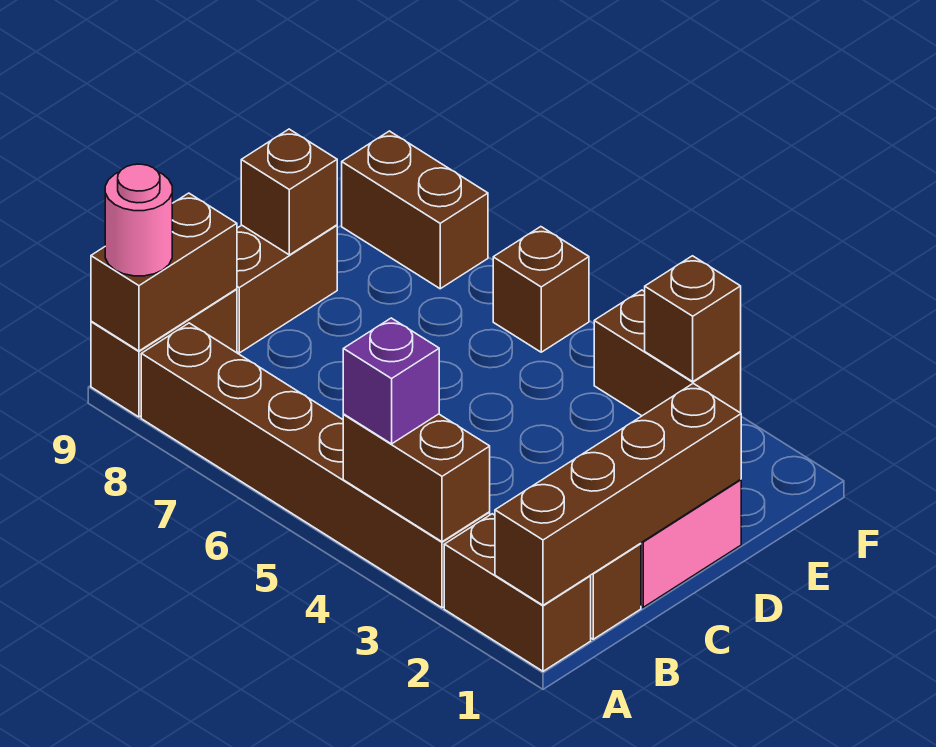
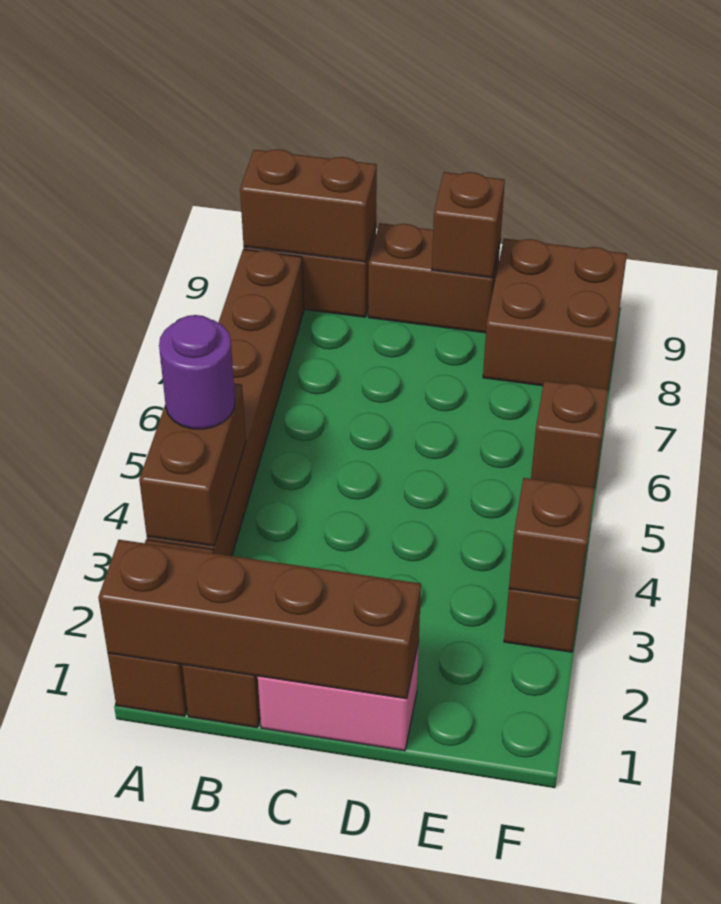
purple brick A4 level 3 -> purple round brick A4 level 3
pink round brick A9 level 3 -> none
brown brick F8:F9 level 1 -> brown brick E8:F9 level 1

